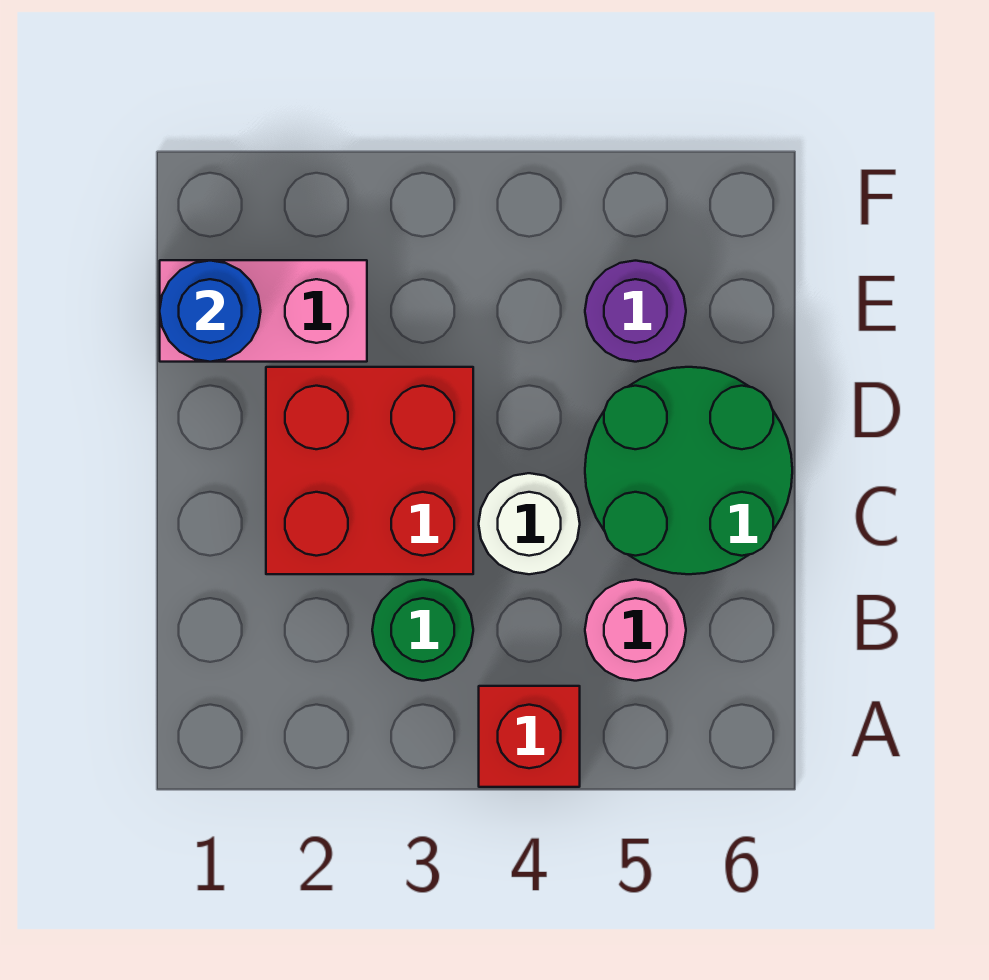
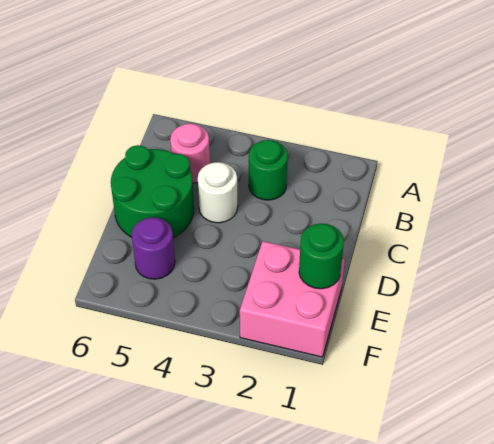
red brick A4 level 1 -> none
red brick C2:D3 level 1 -> none
pink brick E1:E2 level 1 -> pink brick E1:F2 level 1
blue round brick E1 level 2 -> green round brick E1 level 2

